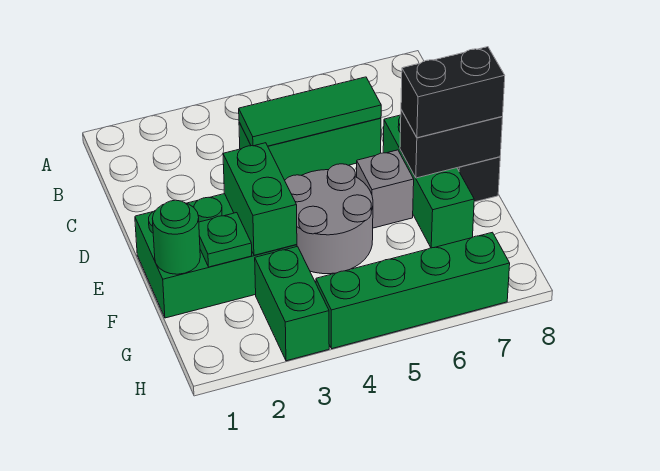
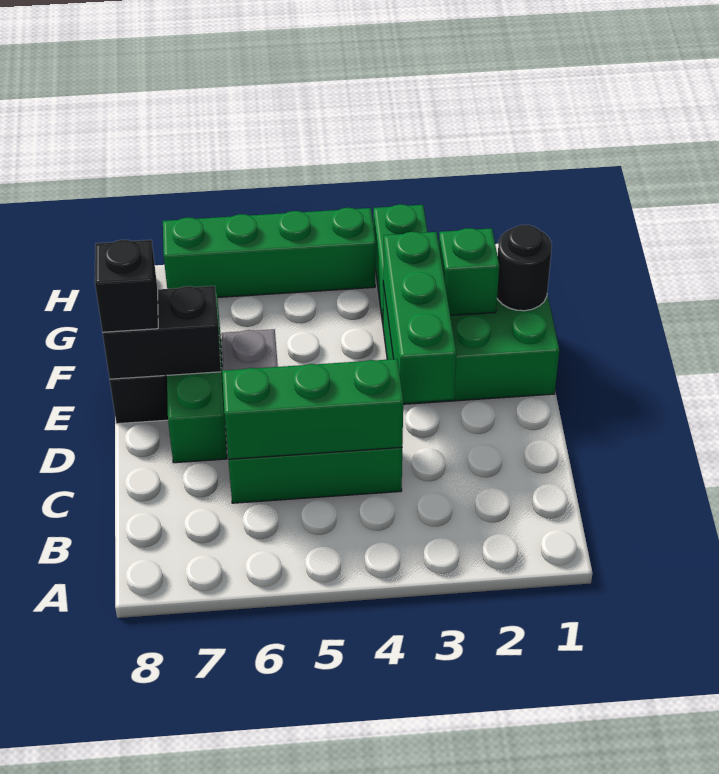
green tile C4:C6 level 2 -> green brick C4:C6 level 2
green brick E3:F3 level 2 -> green brick D3:F3 level 2
grey round brick E4:F5 level 1 -> none
black brick E7:E8 level 3 -> black brick E8 level 3
green round brick F1 level 2 -> black round brick F1 level 2
green plate F2 level 2 -> green brick F2 level 2

